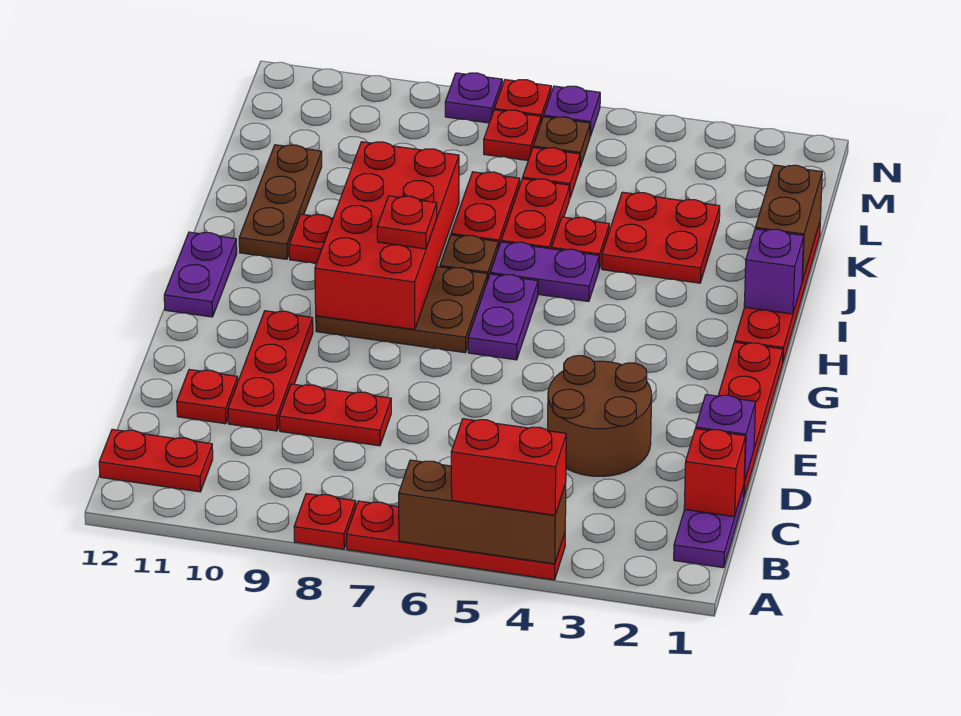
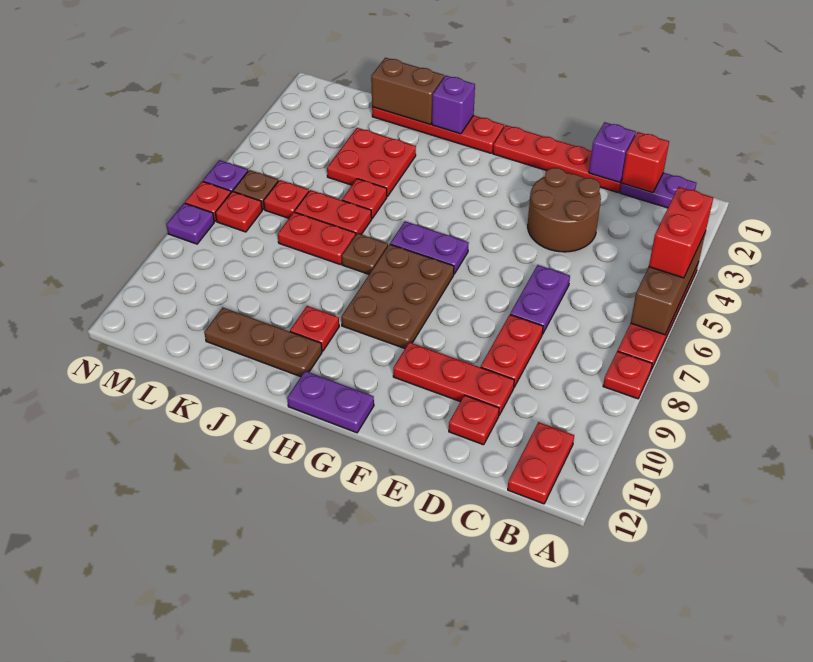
red brick G8:J9 level 2 -> none
red plate H8 level 3 -> none
purple plate I5:I6 level 1 -> purple plate D6:D7 level 1

